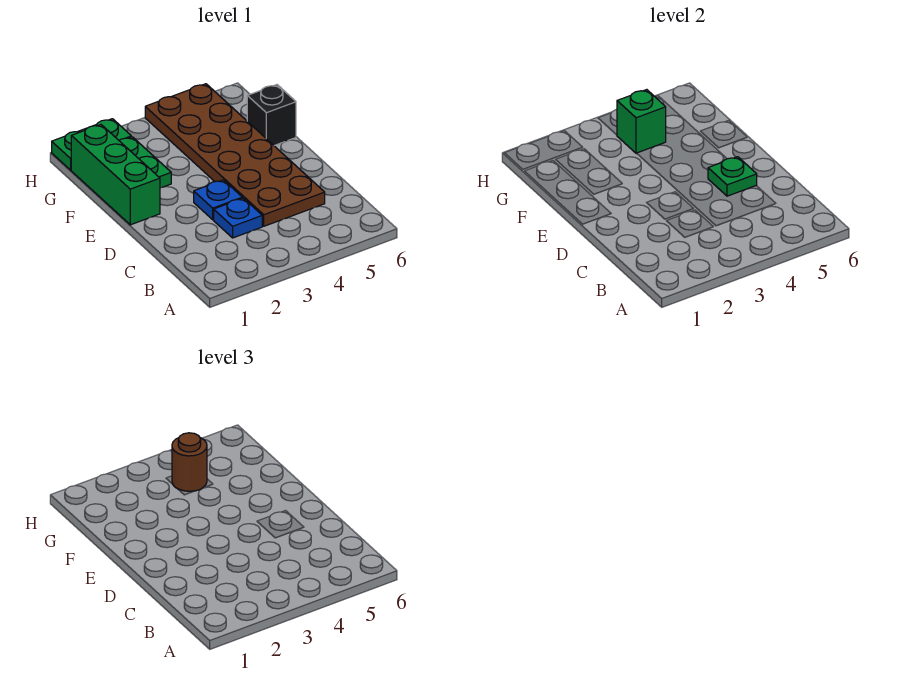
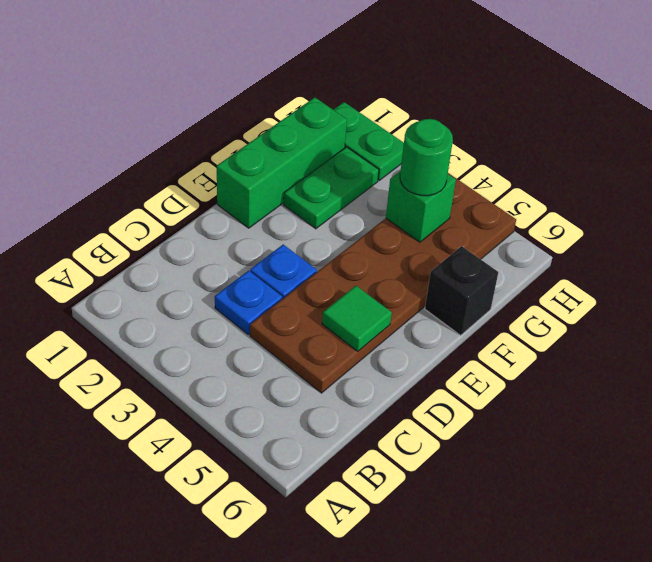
green plate D5 level 2 -> green tile D5 level 2
brown round brick G4 level 3 -> green round brick G4 level 3

